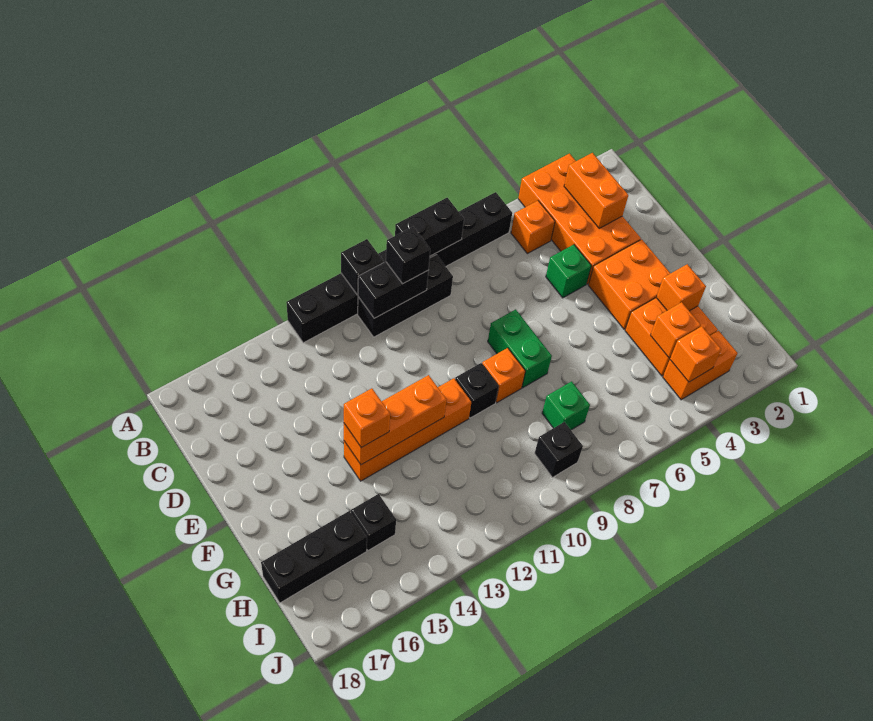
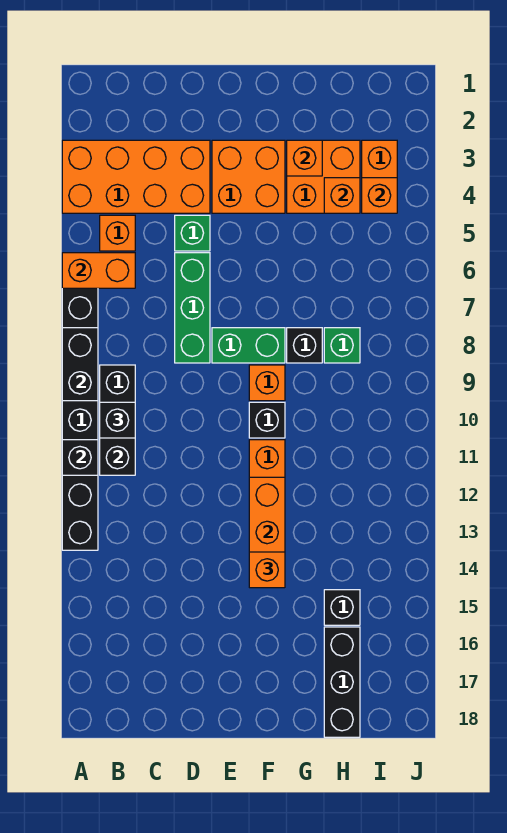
orange brick B3:C3 level 2 -> orange brick A6:B6 level 2
none -> green brick D6:D8 level 1
black brick I9 level 1 -> black brick G8 level 1

